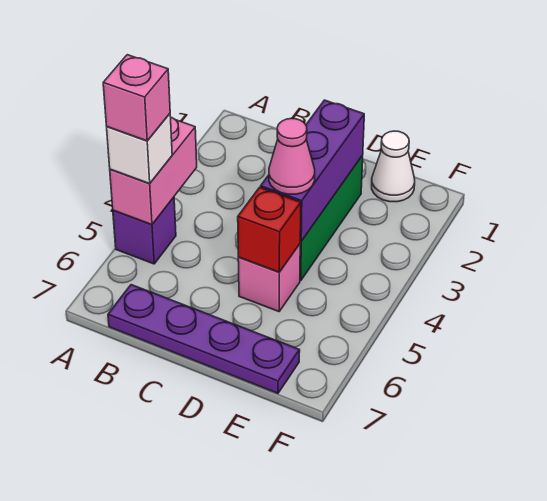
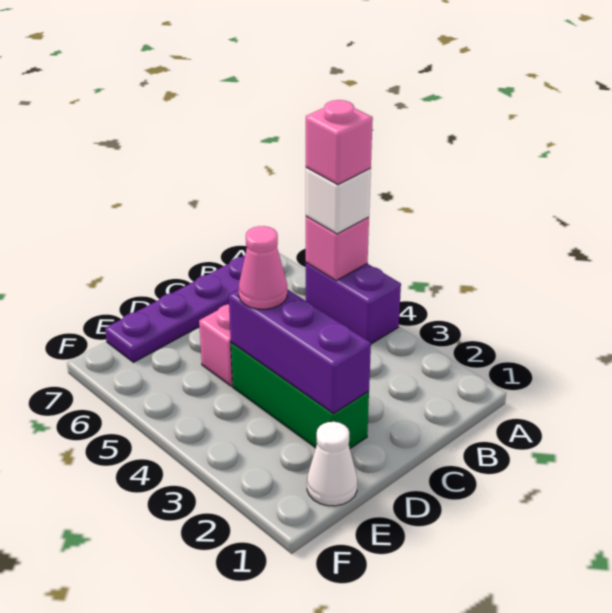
pink brick A4:A5 level 2 -> pink brick A5 level 2
purple brick A5 level 1 -> purple brick A4:A5 level 1
red brick D5 level 2 -> none

